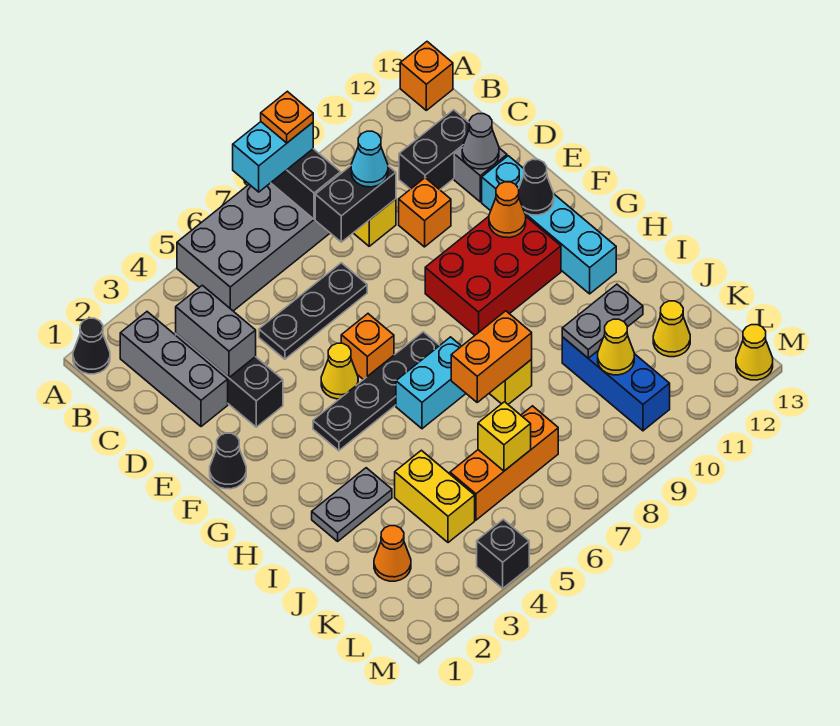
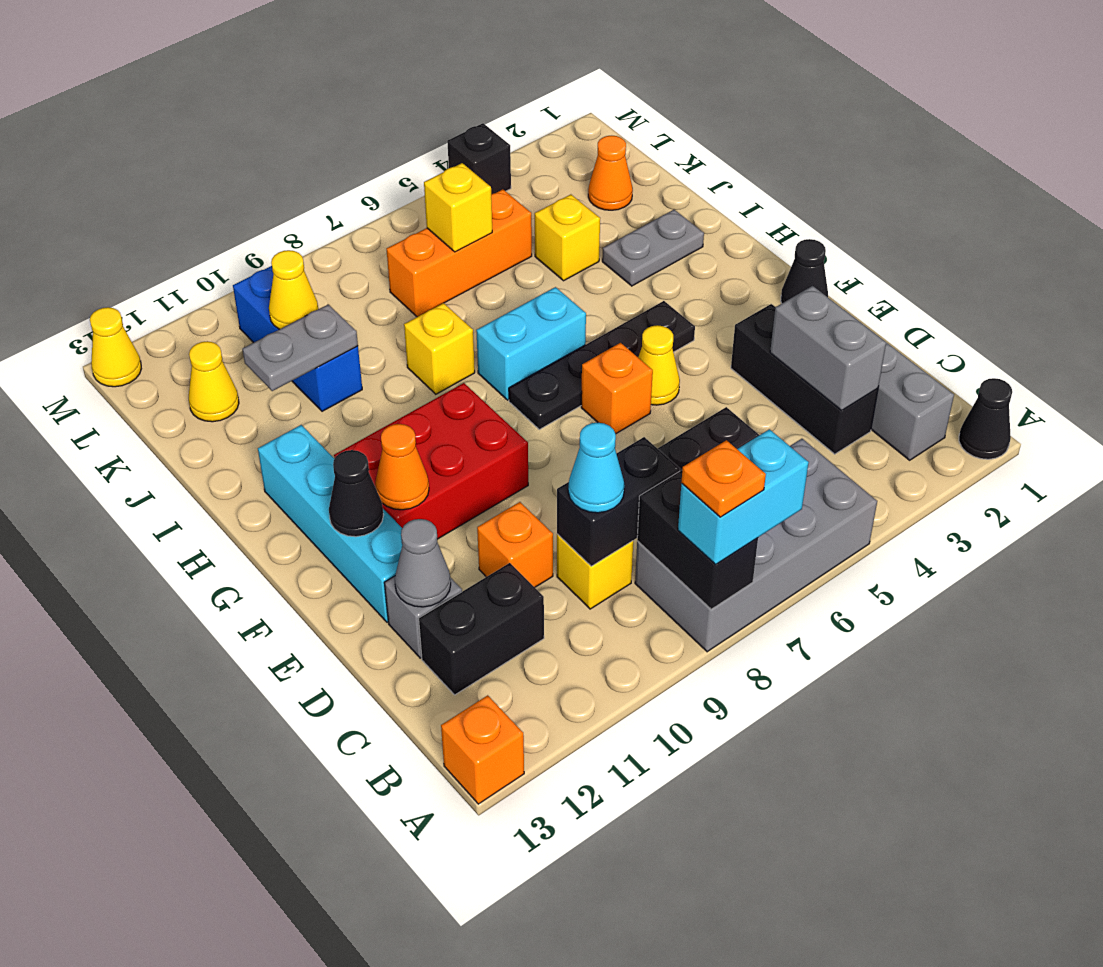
orange brick I7:I8 level 2 -> none
yellow brick J4:K4 level 1 -> yellow brick J4 level 1

